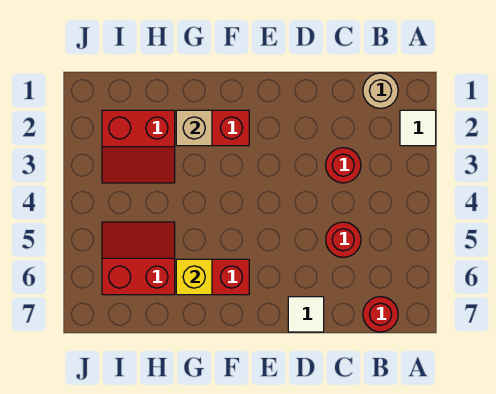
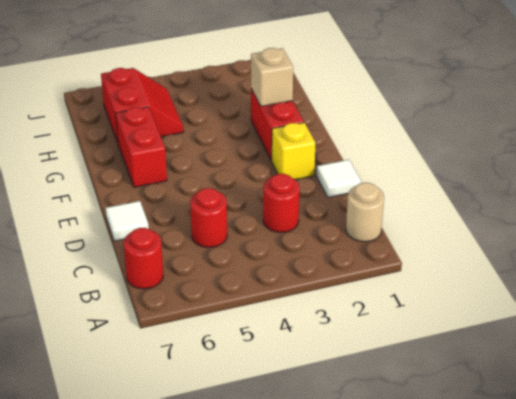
white tile A2 level 1 -> white tile D1 level 1
yellow brick G6 level 2 -> yellow brick E2 level 1
red slope H2:I3 level 1 top 2 -> none

